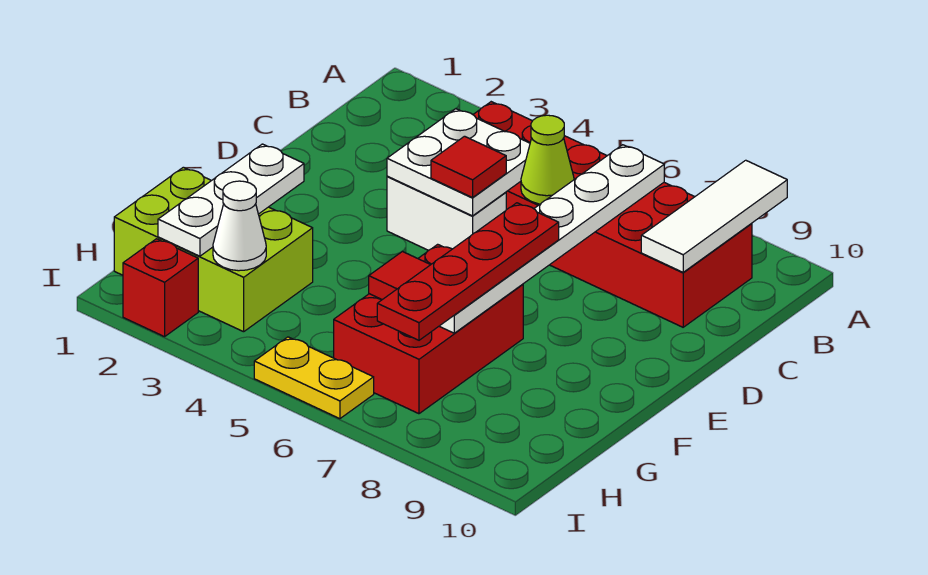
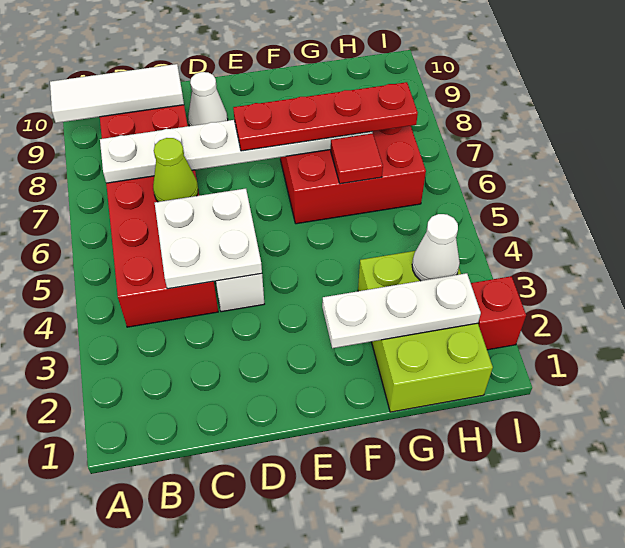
red tile D5 level 3 -> none
none -> white cone D9 level 1
yellow plate I5:I6 level 1 -> none

